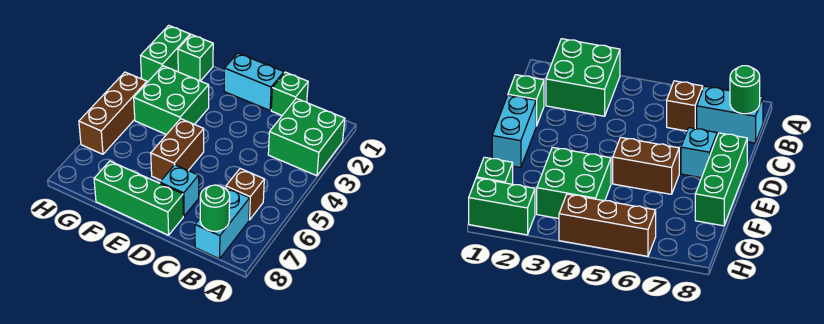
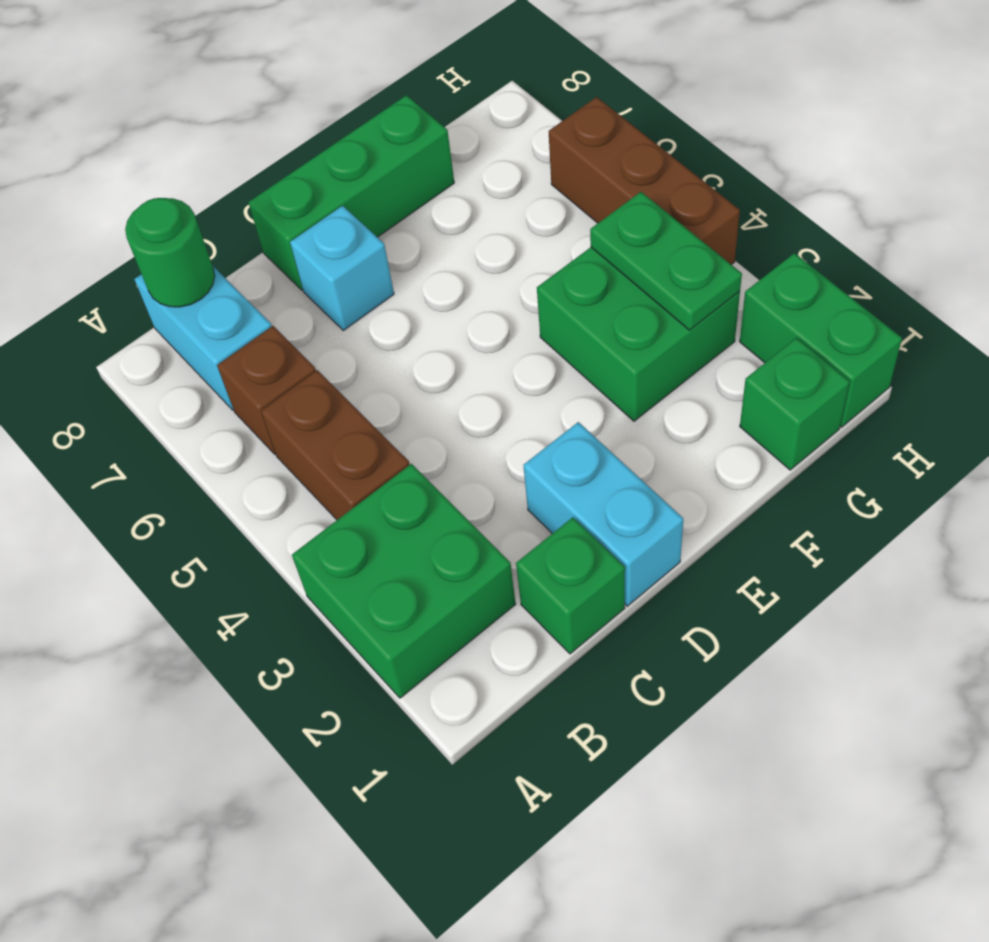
cyan brick D1:E1 level 1 -> cyan brick D1:D2 level 1
brown brick E5:E6 level 1 -> brown brick B4:B5 level 1
none -> green plate G3:G4 level 2

